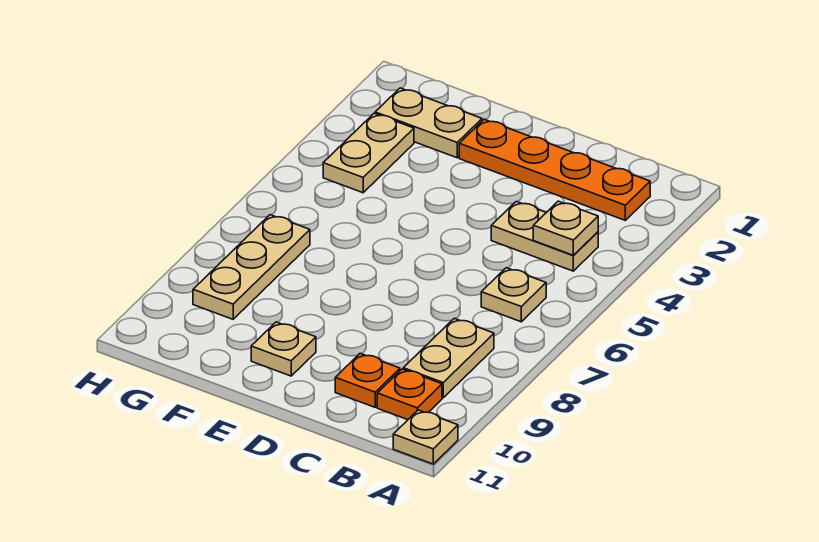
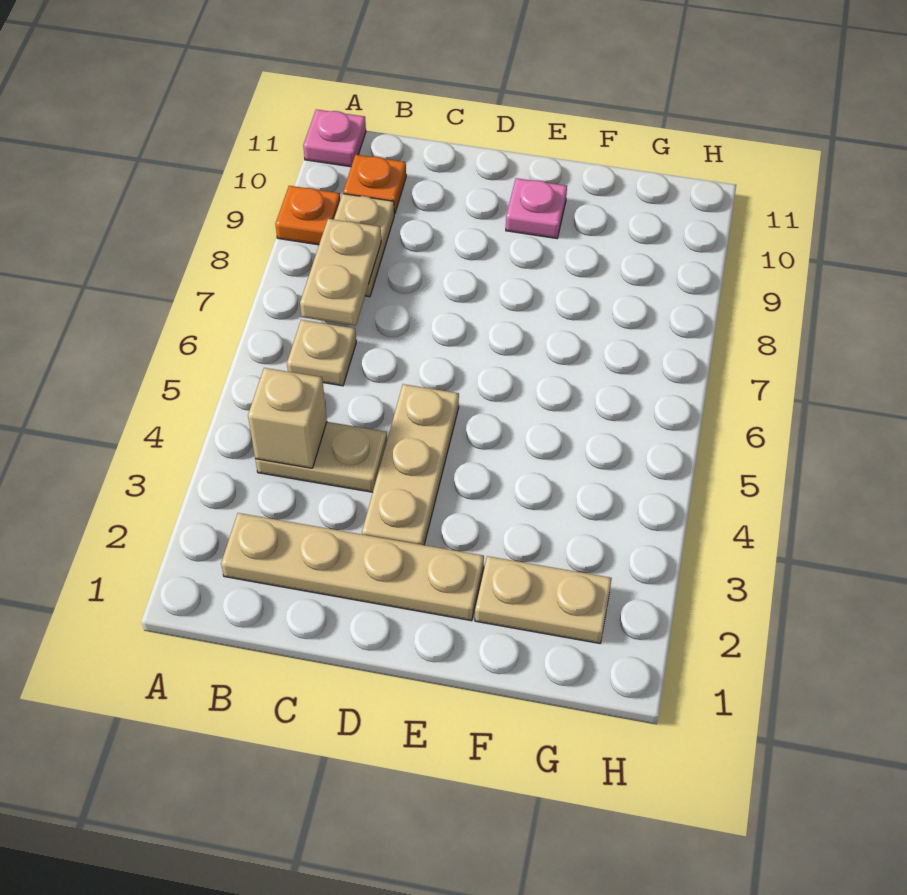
tan plate A11 level 1 -> pink plate A11 level 1
orange plate B2:E2 level 1 -> tan plate B2:E2 level 1
tan plate B4 level 2 -> tan brick B4 level 2
orange plate C10 level 1 -> orange plate A9 level 1
tan plate E10 level 1 -> pink plate E10 level 1
tan plate G3:G4 level 1 -> tan plate B7:B8 level 2
tan plate G7:G9 level 1 -> tan plate D3:D5 level 1

